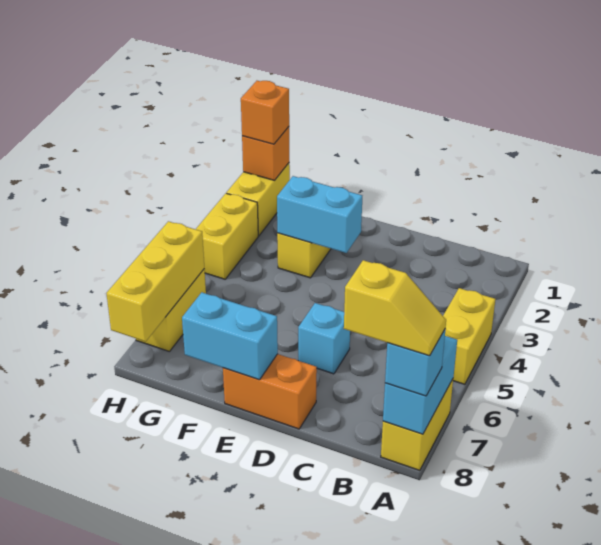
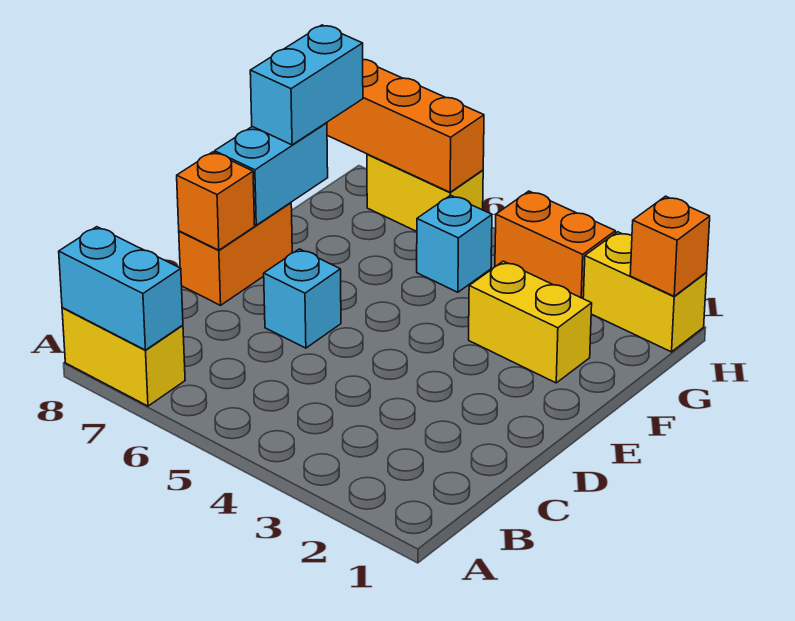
yellow brick A4:A5 level 1 -> none
cyan brick A8 level 3 -> cyan brick G5 level 1
yellow slope A8:B8 level 4 top B -> none
cyan brick E3:F3 level 2 -> cyan brick F8:G8 level 3
orange brick H1 level 3 -> orange brick D8 level 2
yellow brick H3:H4 level 1 -> orange brick H3:H4 level 1
yellow brick H6:H8 level 2 -> orange brick H6:H8 level 2

